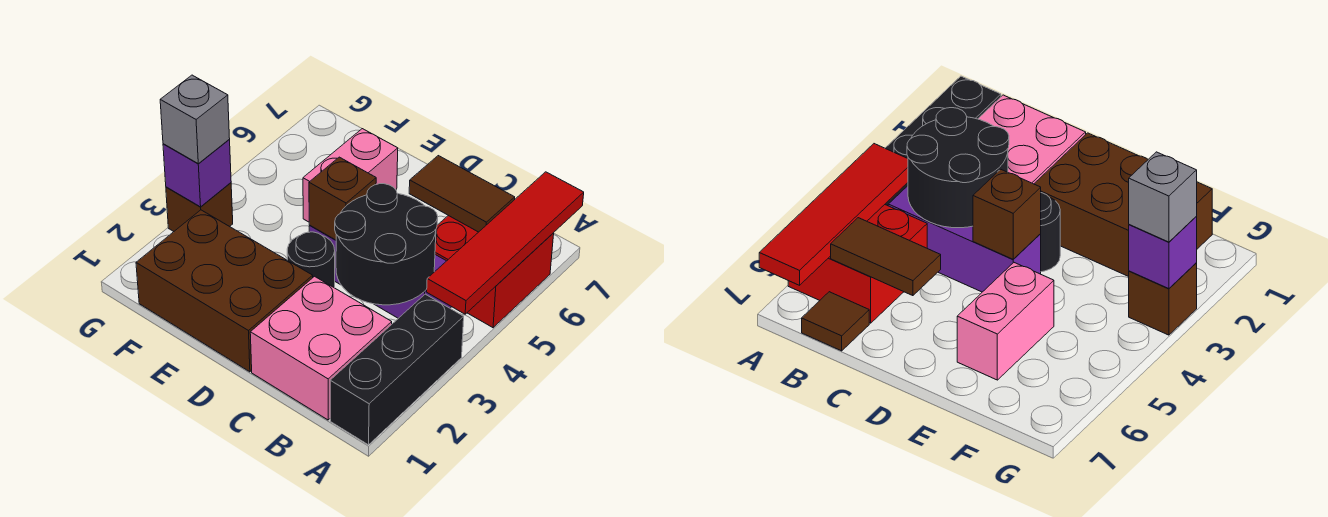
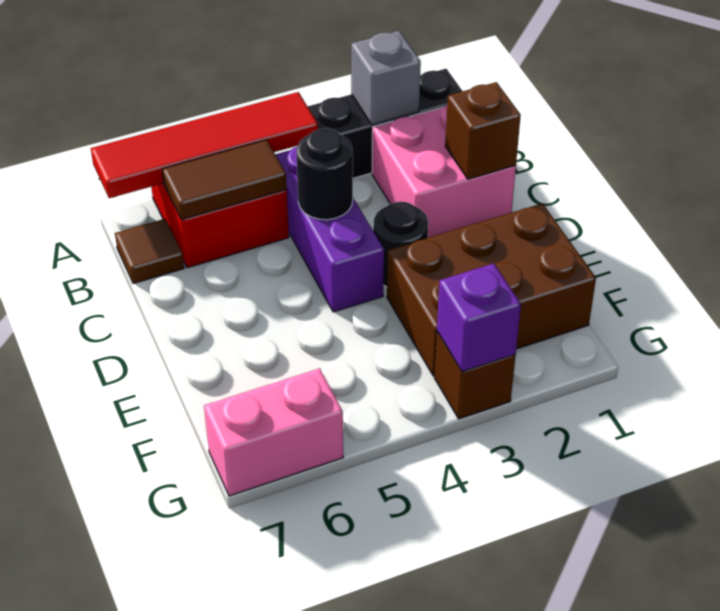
black round brick B3:C4 level 2 -> black round brick C4 level 2
brown tile B6:C6 level 2 -> brown tile B5:B6 level 2
brown brick D1:F2 level 1 -> brown brick E1:F3 level 1
brown brick D4 level 2 -> brown brick C1 level 2
pink brick E5:E6 level 1 -> pink brick G6:G7 level 1
grey brick G3 level 3 -> grey brick A2 level 2

